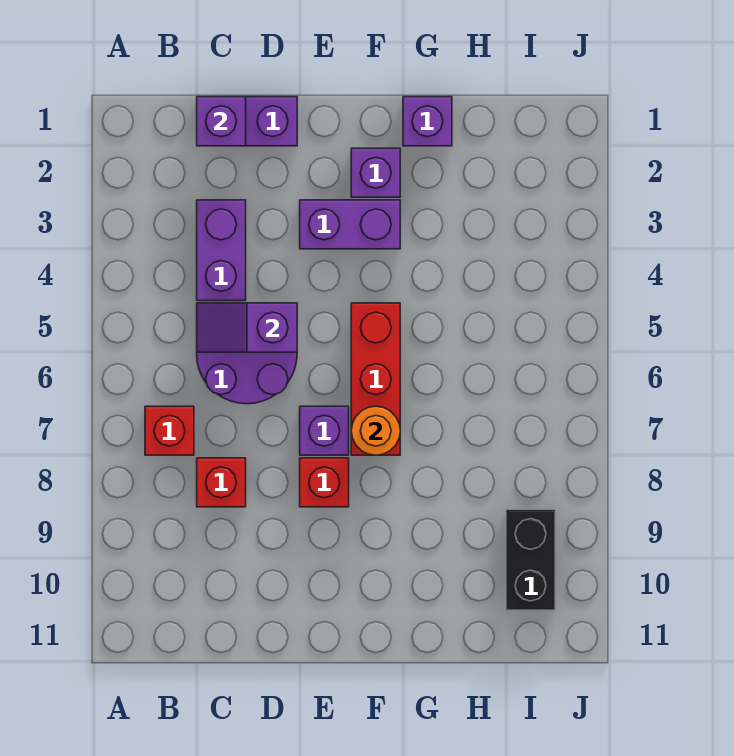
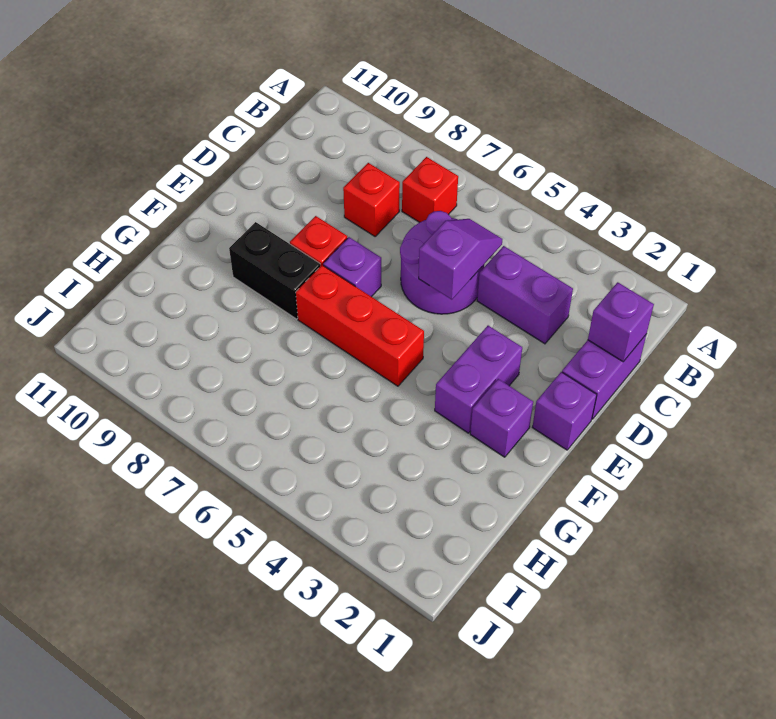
orange round brick F7 level 2 -> none
purple brick G1 level 1 -> purple brick E1 level 1
black brick I9:I10 level 1 -> black brick F8:F9 level 1

